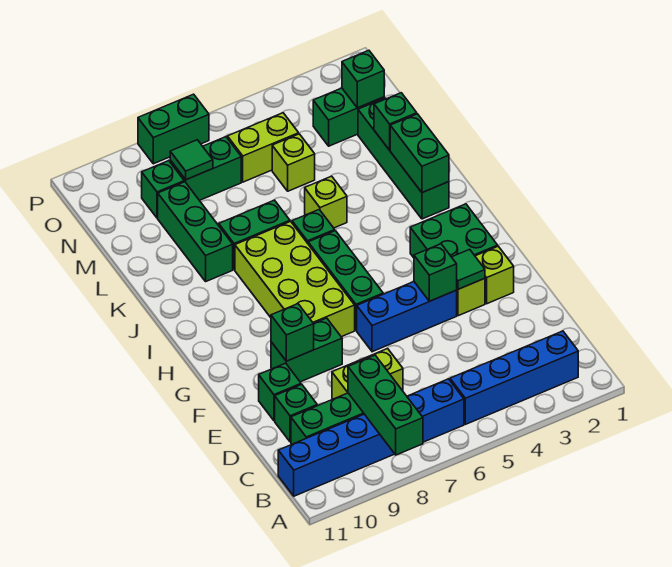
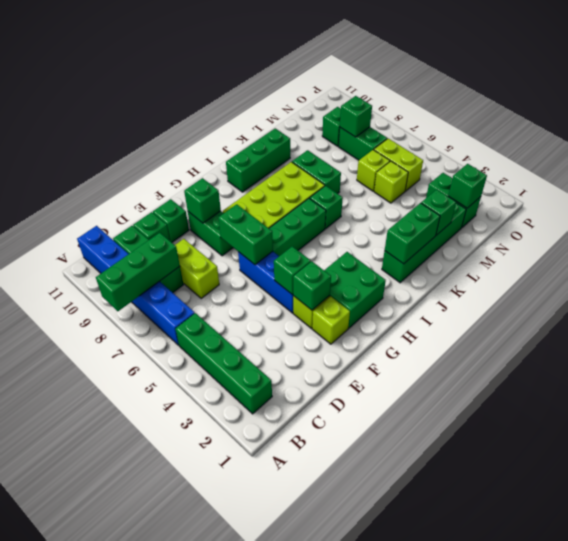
blue brick B2:B5 level 1 -> green brick B2:B5 level 1
green tile F3 level 2 -> green brick F3 level 2
lime brick K5 level 1 -> lime brick M6 level 1
green brick K9:M9 level 1 -> green brick I10:K10 level 1
green tile N8 level 2 -> green brick N8 level 2
green brick P7:P8 level 1 -> green brick F6:F7 level 2

